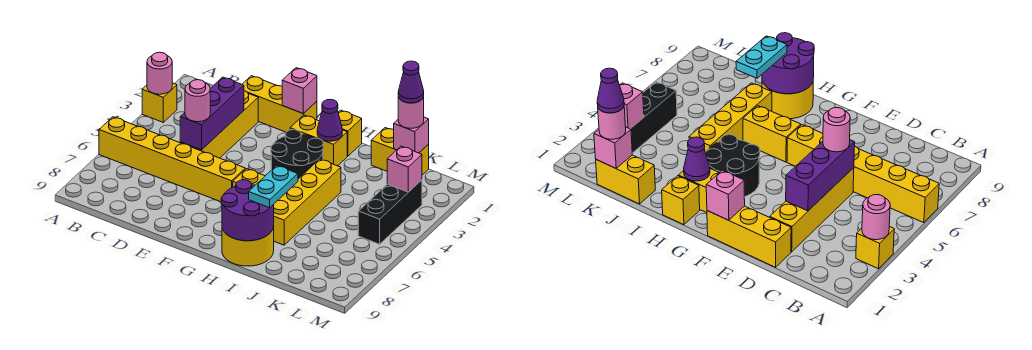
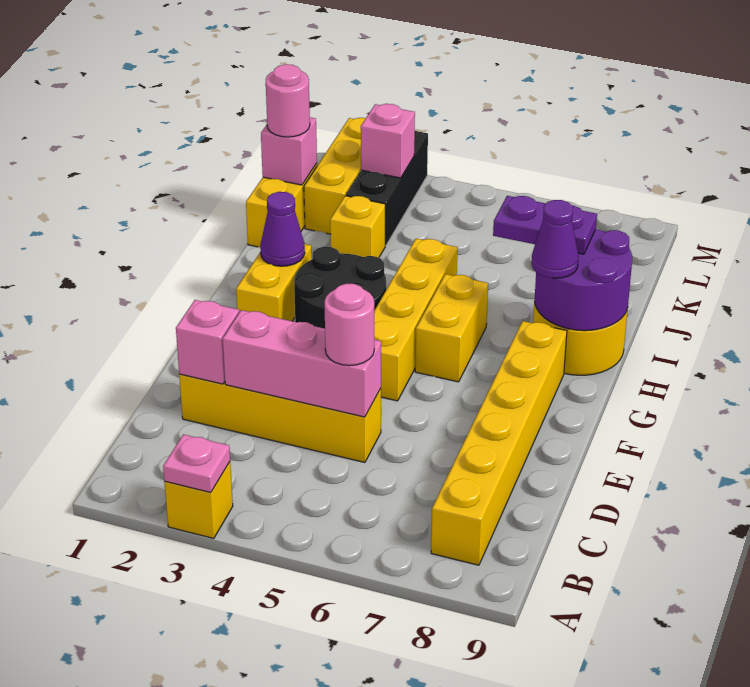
pink round brick A3 level 2 -> pink plate A3 level 2
yellow brick A6:F6 level 1 -> yellow brick B8:G8 level 1
yellow brick D1:F1 level 1 -> yellow brick K2:M2 level 1
purple brick D3:D5 level 2 -> pink brick D3:D5 level 2
pink brick F1 level 2 -> pink brick D2 level 2
yellow brick H1 level 1 -> yellow brick J3 level 1
yellow brick I4:I7 level 1 -> yellow brick F5:I5 level 1
cyan plate I7:I8 level 3 -> purple plate I7:I8 level 3
purple cone K1 level 4 -> purple cone H8 level 3
black brick L3:L5 level 1 -> black brick K3:M3 level 1

